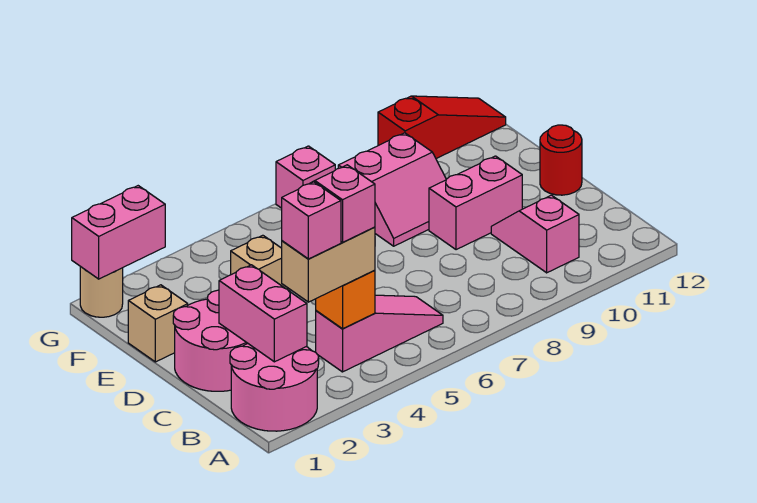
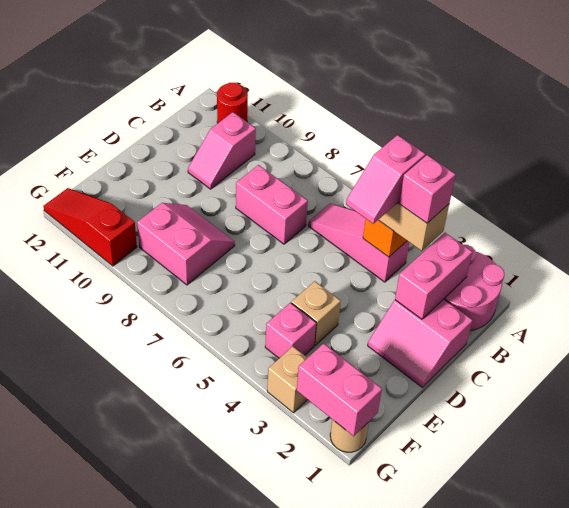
pink round brick C1:D2 level 1 -> pink slope C1:D2 level 1 top C
pink brick D9:D10 level 1 -> pink brick C7:C8 level 1
red round brick D12 level 1 -> red round brick A11 level 1
tan brick E1 level 1 -> tan brick G3 level 1
pink brick G7 level 1 -> pink brick F4 level 1

